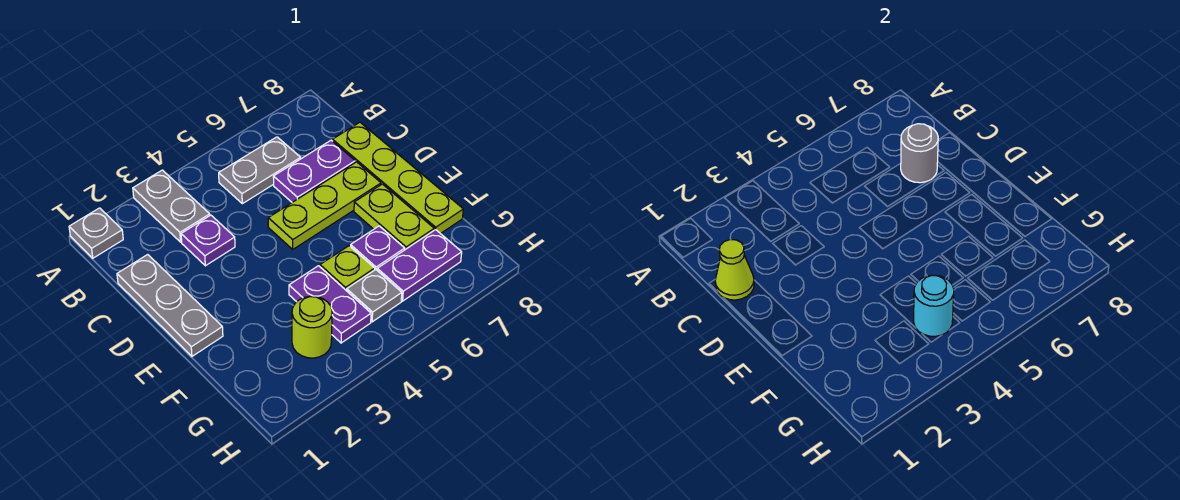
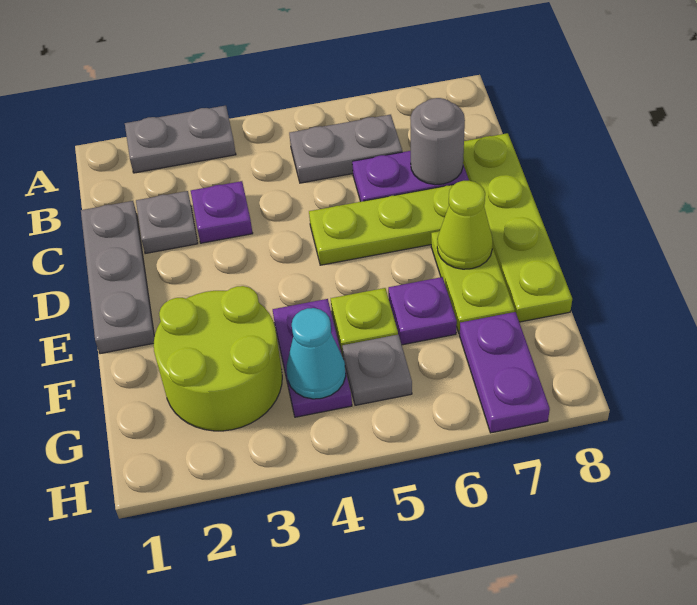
grey plate A1 level 1 -> grey plate C2 level 1
grey plate A3:B3 level 1 -> grey plate A2:A3 level 1
lime cone C1 level 2 -> lime cone E7 level 2
lime round brick G3 level 1 -> lime round brick F2:G3 level 1
cyan round brick G4 level 2 -> cyan cone G4 level 2
purple plate G6:G7 level 1 -> purple plate G7:H7 level 1

